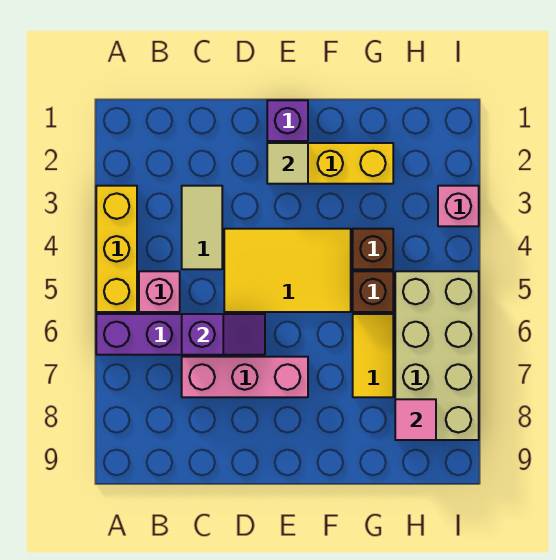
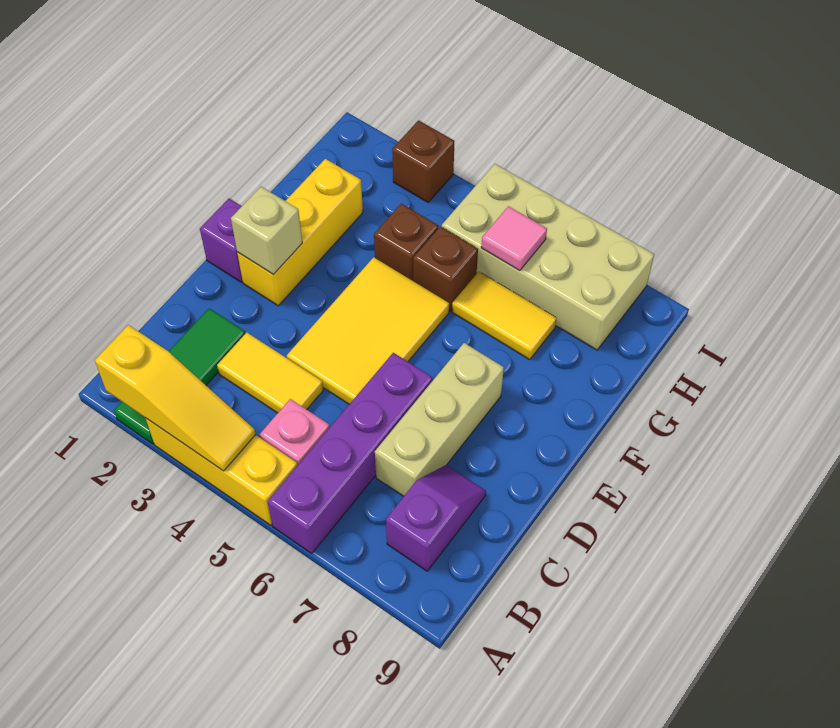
none -> green tile A2:C2 level 1
none -> yellow slope A2:A4 level 2 top 2
tan tile C3:C4 level 1 -> yellow tile C3:C4 level 1
purple slope C6:D6 level 2 top C -> purple slope B8:C8 level 1 top B
pink brick C7:E7 level 1 -> tan brick C7:E7 level 1
tan tile E2 level 2 -> tan brick E2 level 2
pink tile H8 level 2 -> pink tile H6 level 2
pink brick I3 level 1 -> brown brick I3 level 1

